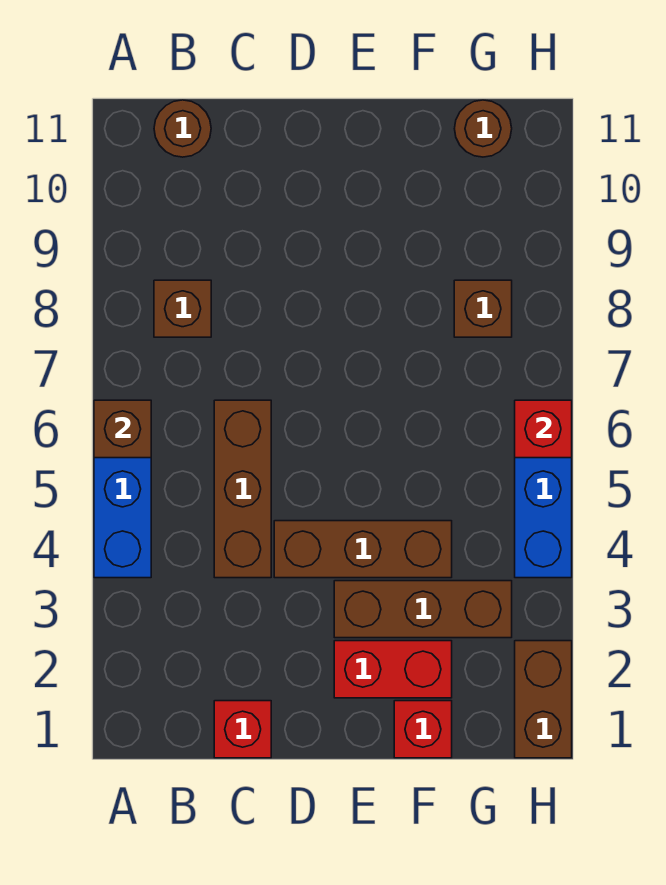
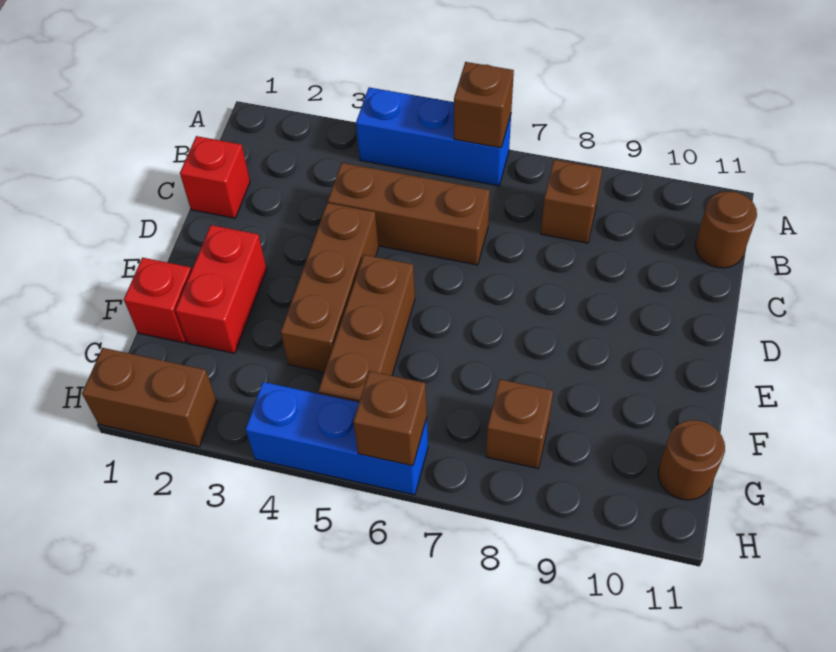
brown brick E3:G3 level 1 -> brown brick E5:G5 level 1
red brick H6 level 2 -> brown brick H6 level 2

